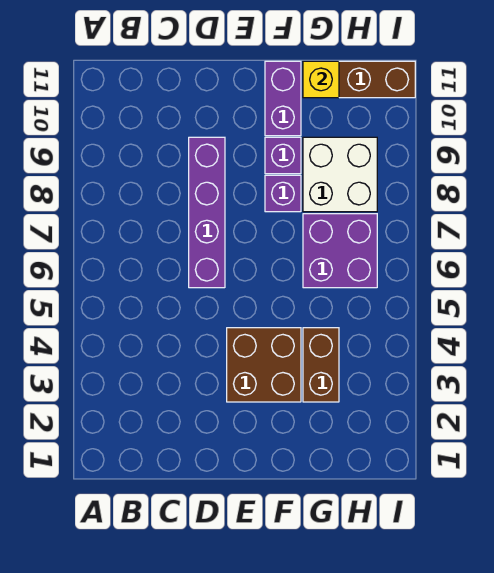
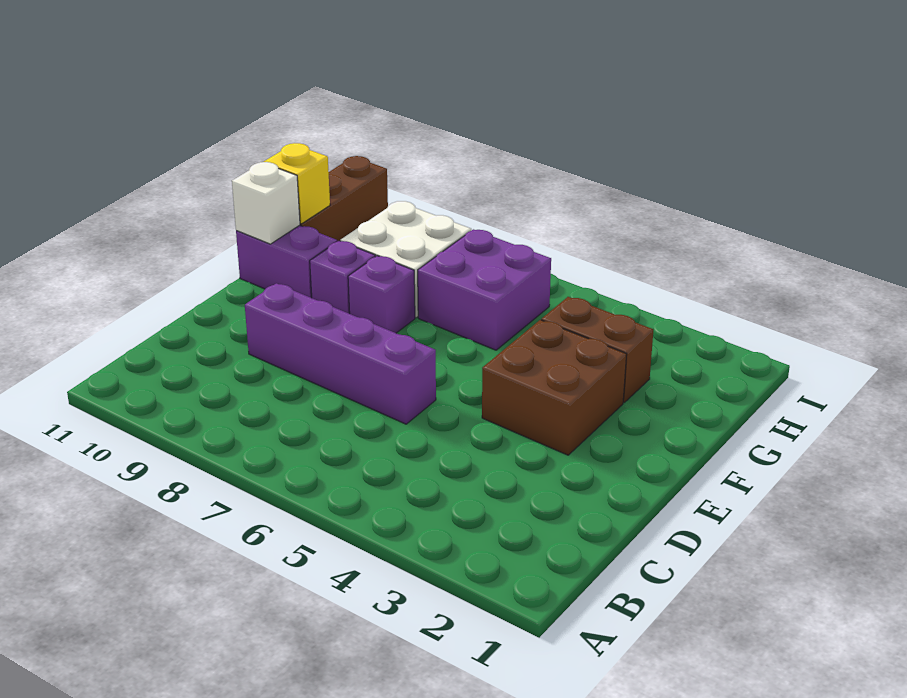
none -> white brick F11 level 2

